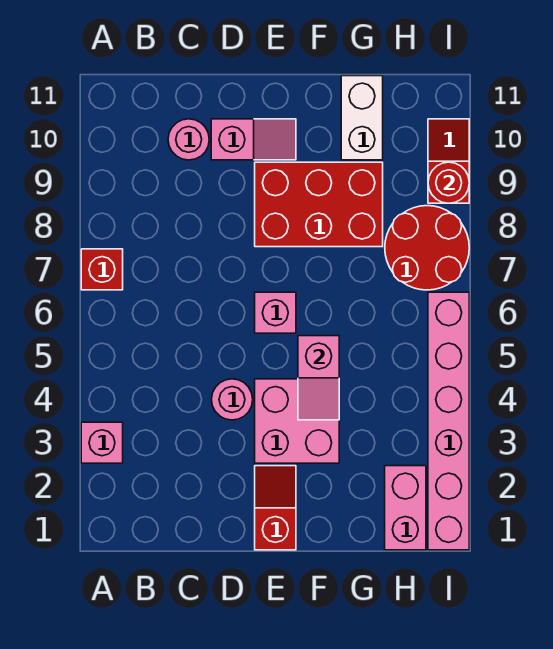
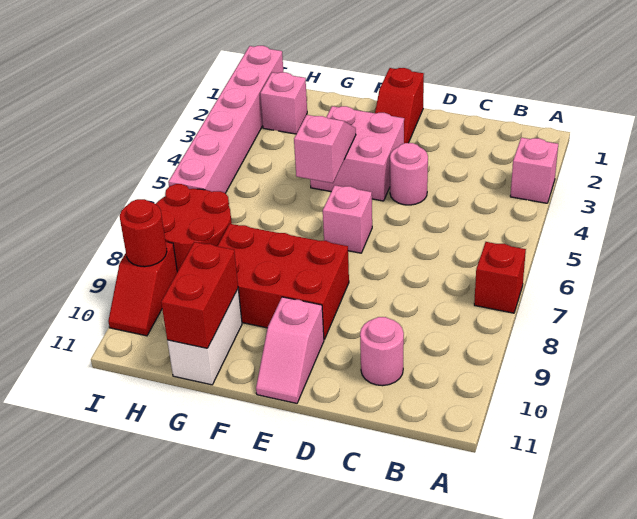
pink slope D10:E10 level 1 top D -> pink slope E10:E11 level 1 top 10
none -> red brick G10:G11 level 2
pink brick H1:H2 level 1 -> pink brick H2 level 1

